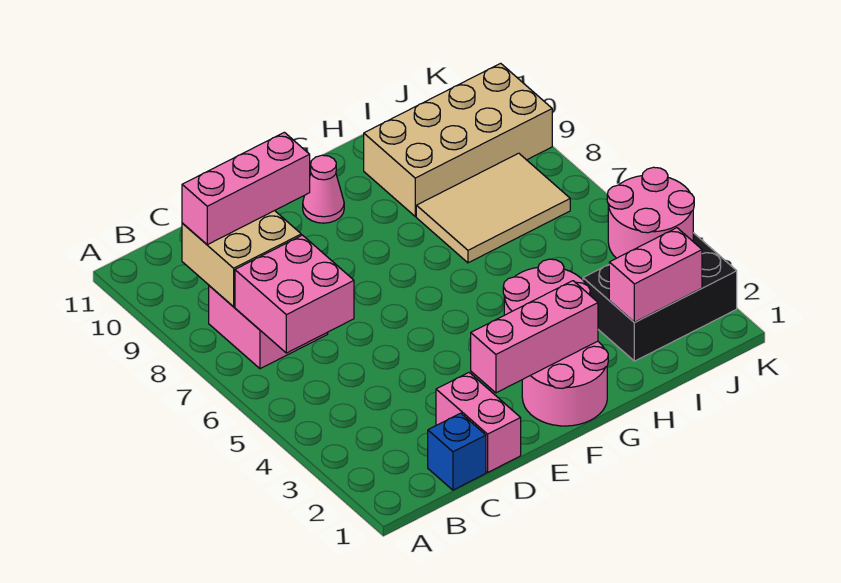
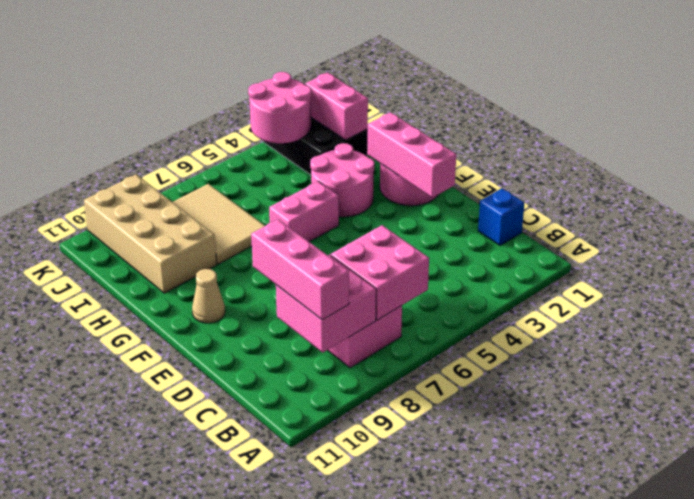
tan brick B8:C9 level 2 -> pink brick B8:C9 level 2
pink brick D1:D2 level 1 -> pink brick G5:G6 level 1
pink cone F10 level 1 -> tan cone F10 level 1

